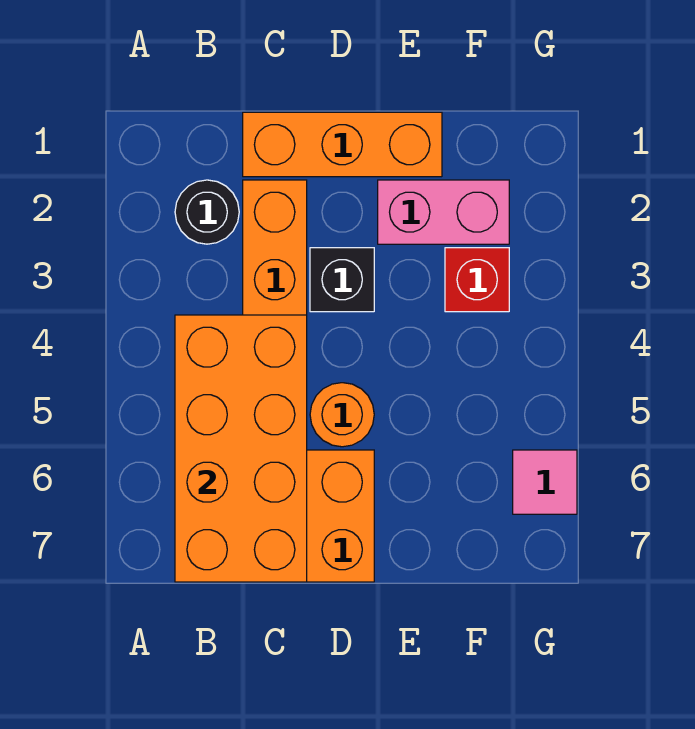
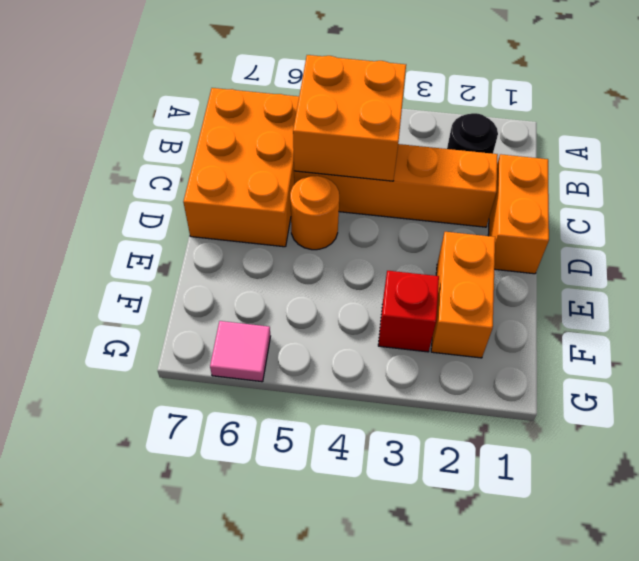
orange brick B4:C7 level 2 -> orange brick B4:C5 level 2
orange brick C1:E1 level 1 -> orange brick C1:D1 level 1
black brick D3 level 1 -> none
pink brick E2:F2 level 1 -> orange brick E2:F2 level 1

